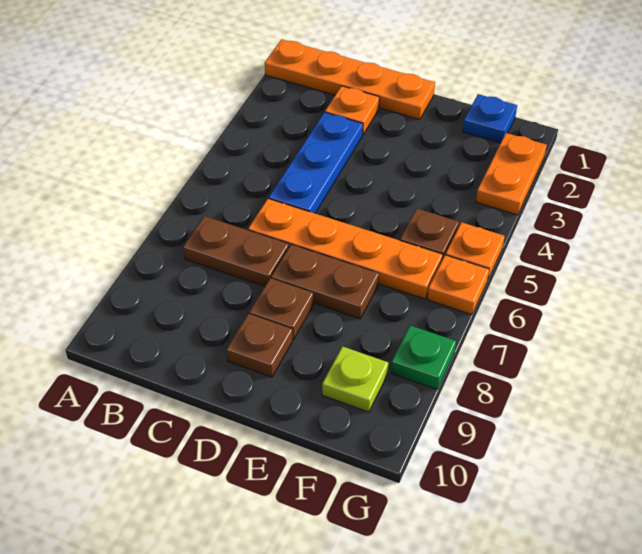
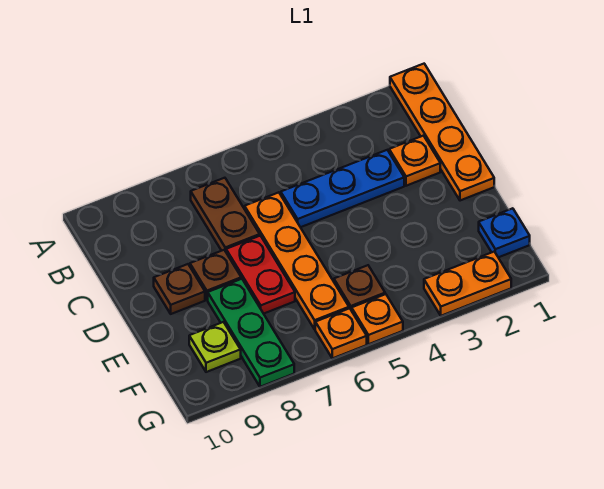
brown plate D7:E7 level 1 -> red plate D7:E7 level 1
green plate G8 level 1 -> green plate E8:G8 level 1

